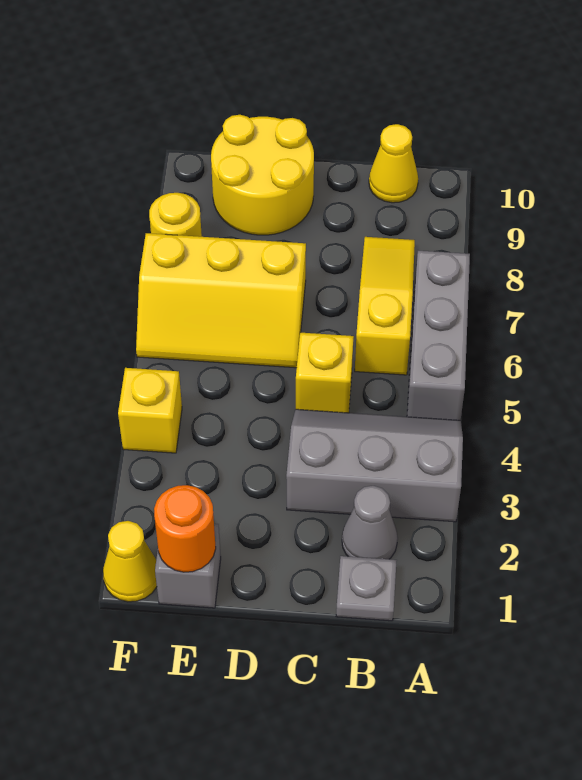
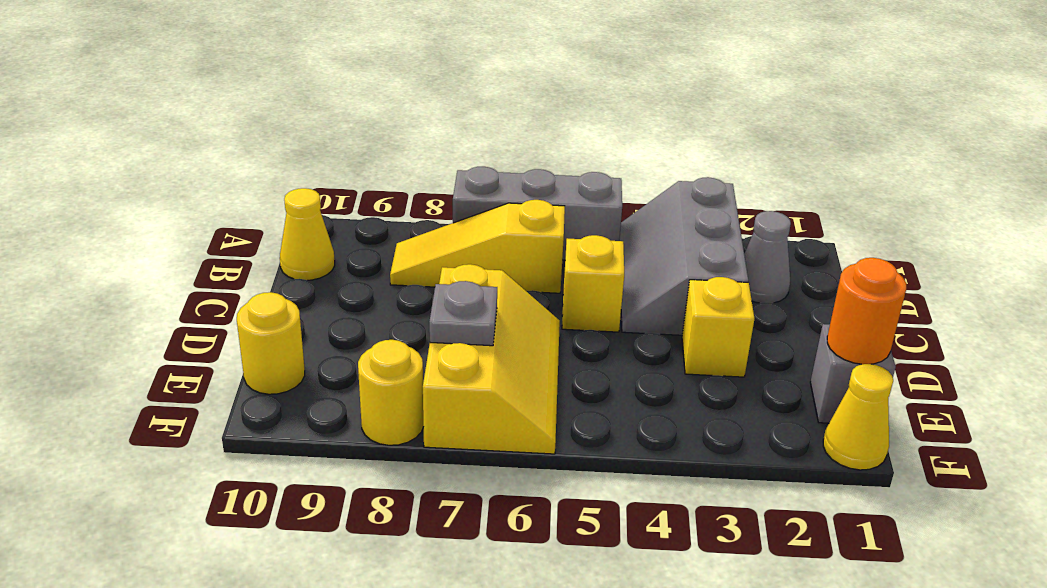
grey plate B1 level 1 -> grey plate E7 level 2
yellow round brick D9:E10 level 1 -> yellow round brick E10 level 1
yellow brick F4 level 1 -> yellow brick D3 level 1

